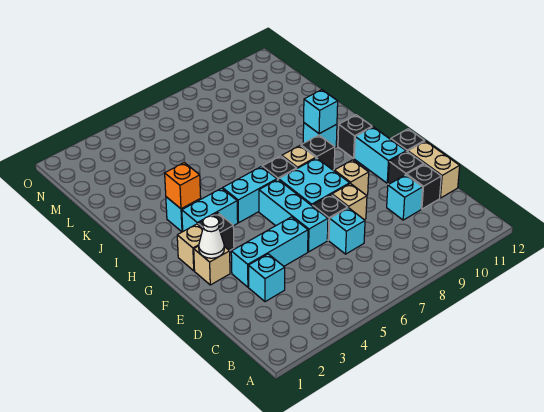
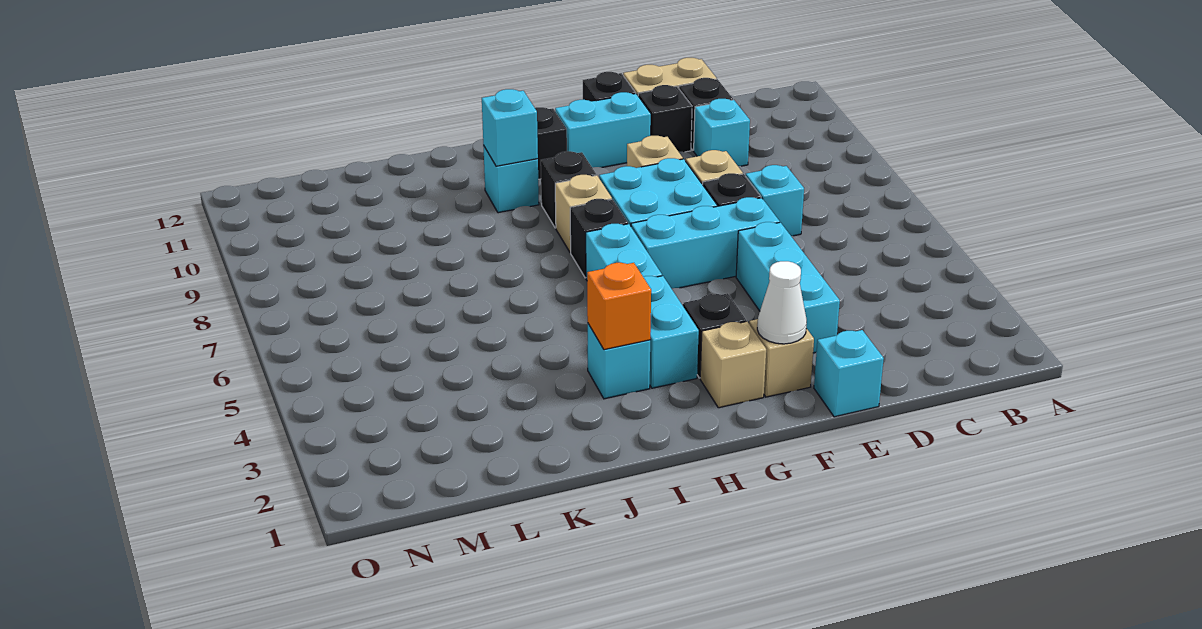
cyan brick D3 level 1 -> cyan brick E1 level 1

